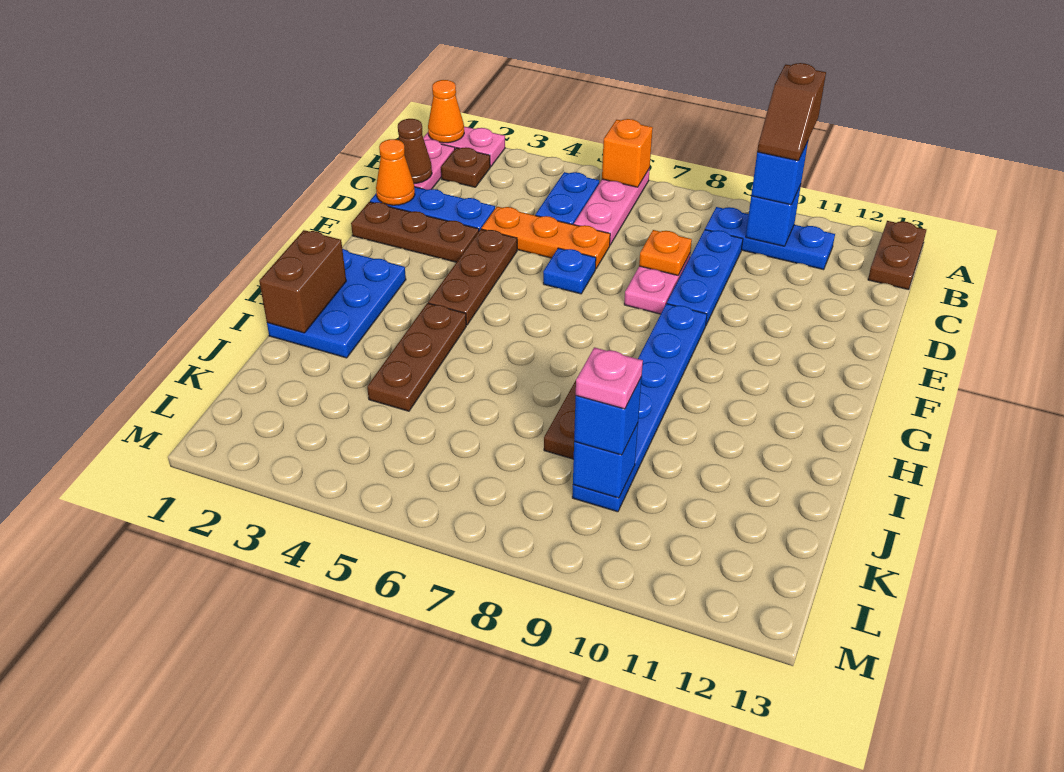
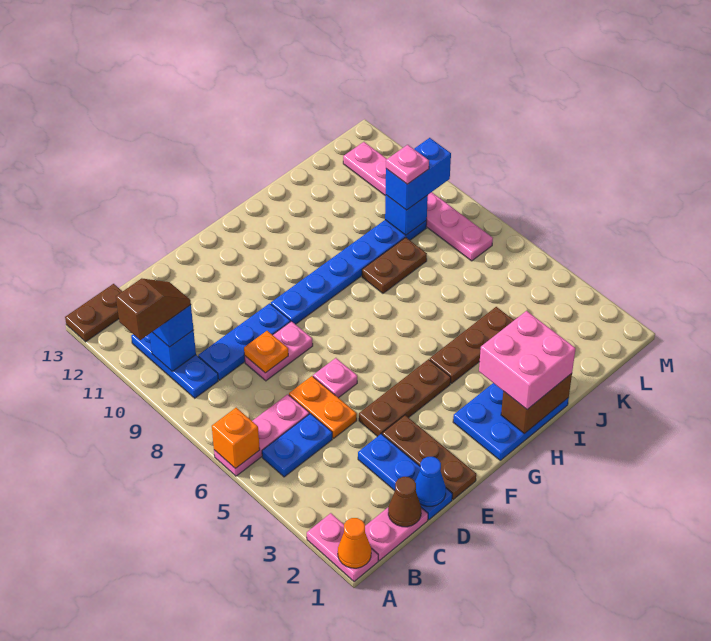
brown plate B2 level 1 -> none
orange cone D1 level 2 -> blue cone D1 level 2
orange plate D4:D6 level 1 -> orange plate D5:D6 level 1
blue plate E6 level 1 -> pink plate E6 level 1
none -> pink brick H1:I2 level 3
blue brick K9 level 3 -> blue brick K9:L9 level 3
none -> pink plate L7:L12 level 1

